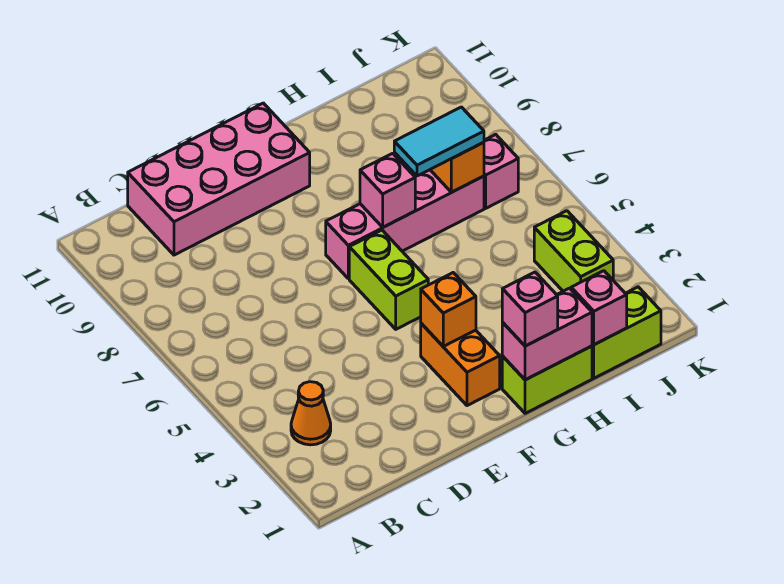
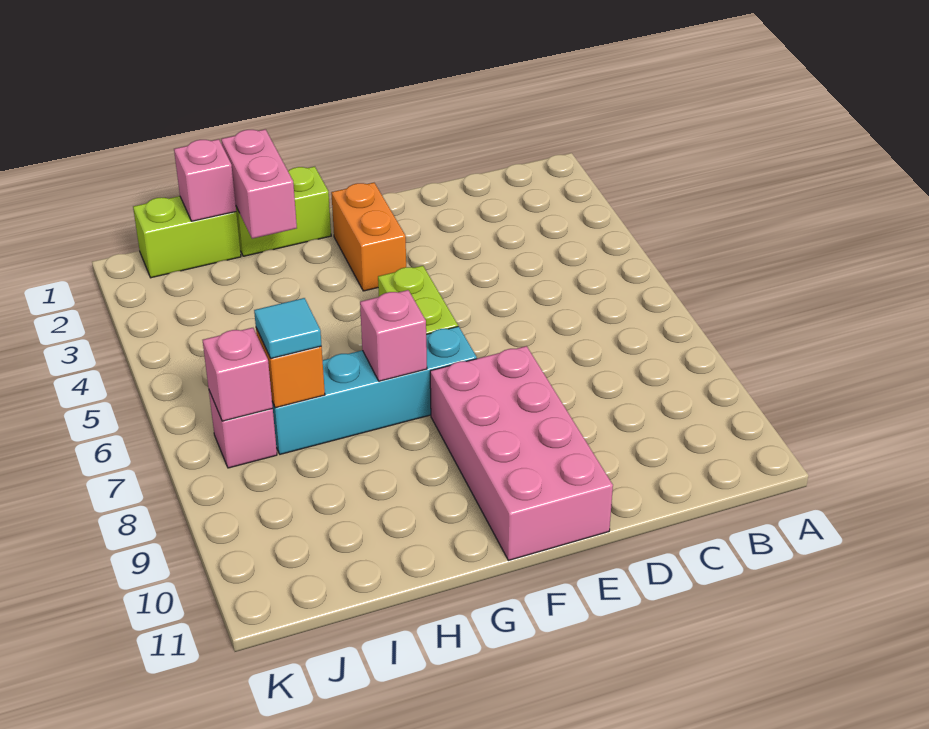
orange cone B3 level 1 -> none
pink brick C10:F11 level 1 -> pink brick E8:F11 level 1
orange brick F3 level 2 -> none
pink brick F7:I7 level 1 -> cyan brick F7:I7 level 1
pink brick G1:H1 level 2 -> pink brick H1:H2 level 2
pink brick G1 level 3 -> pink brick J7 level 2
cyan tile H7:I7 level 3 -> cyan tile I7 level 3
lime brick J3:J4 level 1 -> none

